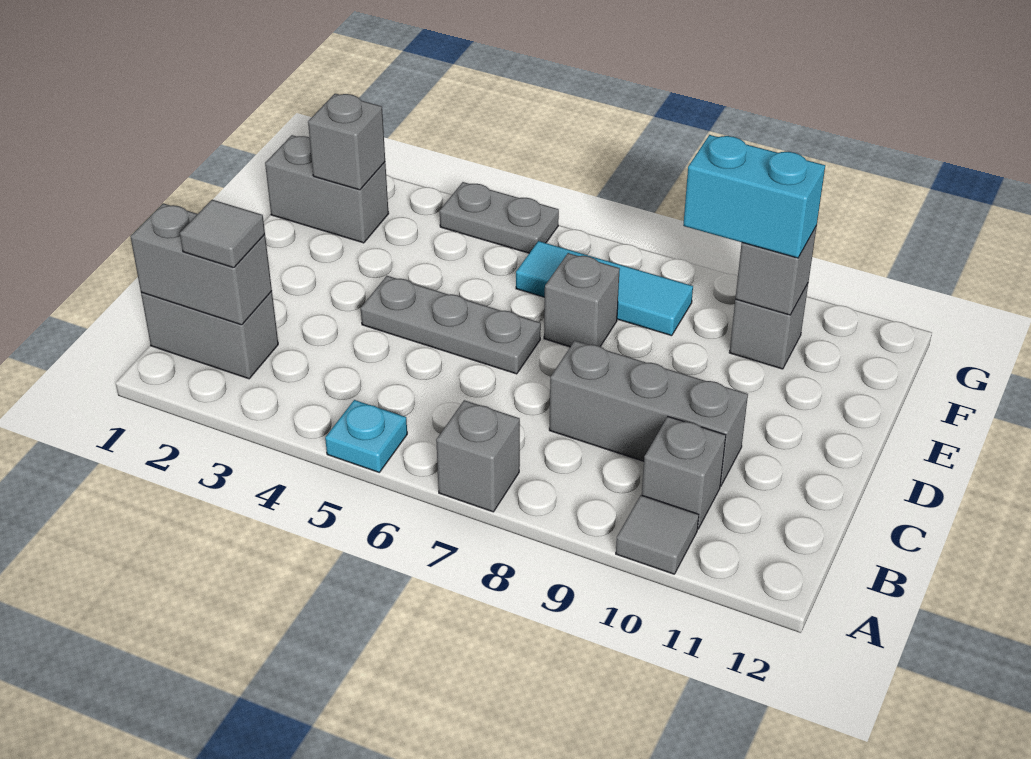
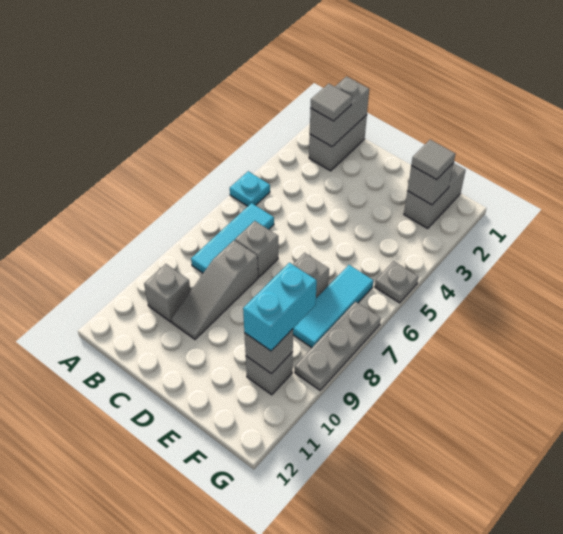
grey brick A7 level 1 -> grey brick C7 level 1
grey tile A10 level 1 -> grey tile F2 level 3
none -> cyan tile B6:B8 level 1
grey brick C8:C10 level 1 -> grey slope C8:C10 level 1 top 8
grey plate D4:D6 level 1 -> grey plate G7:G9 level 1
grey plate G4:G5 level 1 -> grey plate G5 level 1

